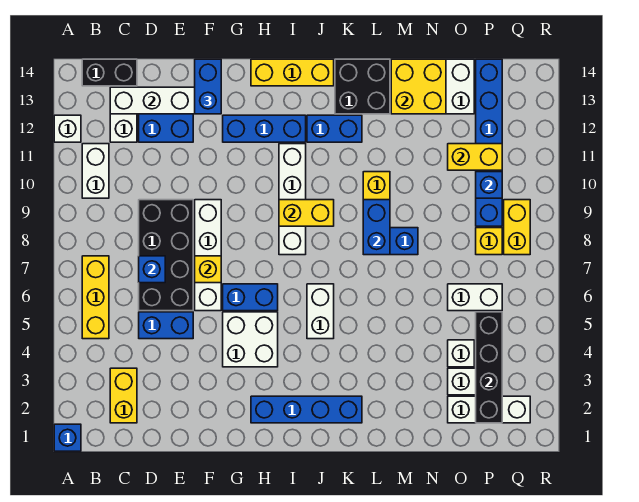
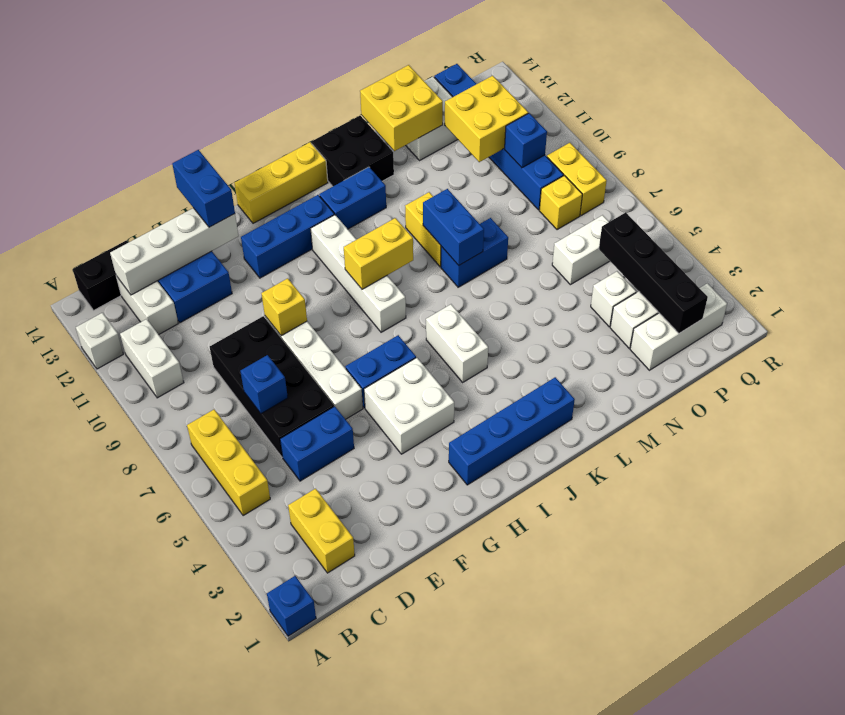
yellow brick F7 level 2 -> yellow brick F9 level 2
yellow brick O11:P11 level 2 -> yellow brick O11:P12 level 2

